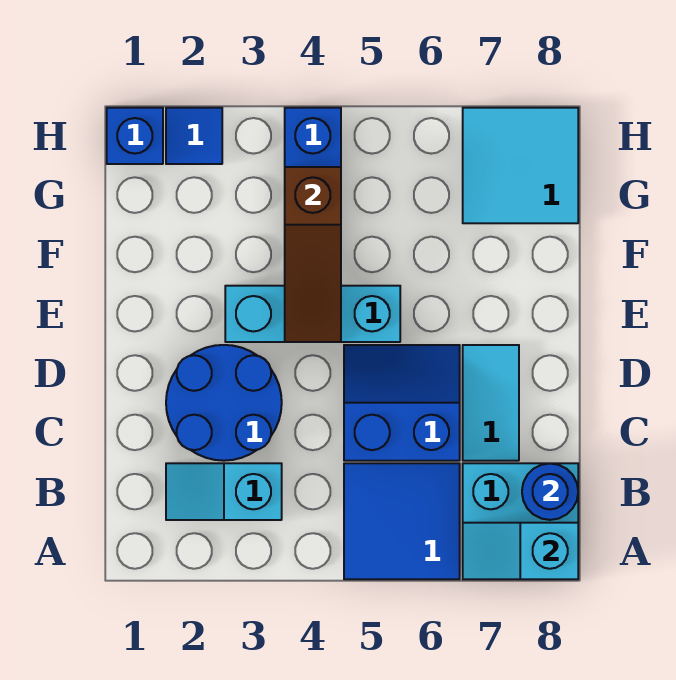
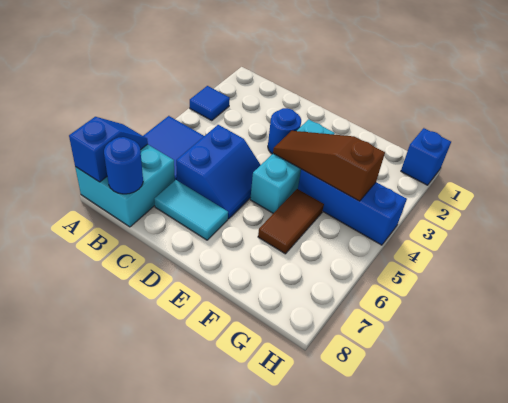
cyan slope A7:A8 level 2 top 8 -> blue slope A7:A8 level 2 top 8
cyan slope B2:B3 level 1 top 3 -> none
blue round brick C2:D3 level 1 -> blue round brick D3 level 1
none -> brown tile F5:F6 level 1
cyan tile G7:H8 level 1 -> none
blue tile H2 level 1 -> blue tile A3 level 1

